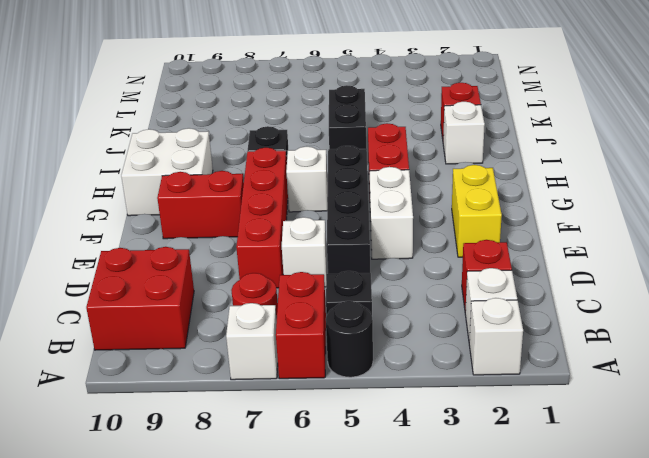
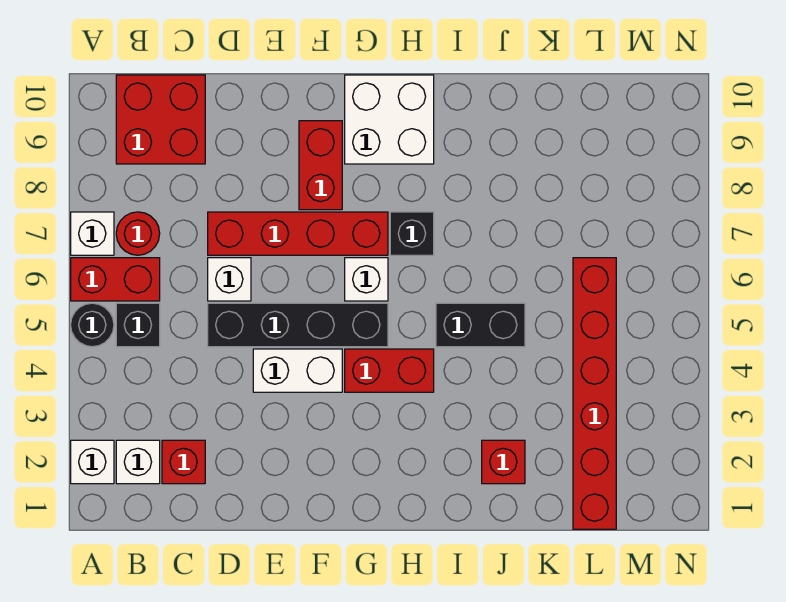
yellow brick E2:F2 level 1 -> none
white brick I2 level 1 -> none
none -> red brick L1:L6 level 1

